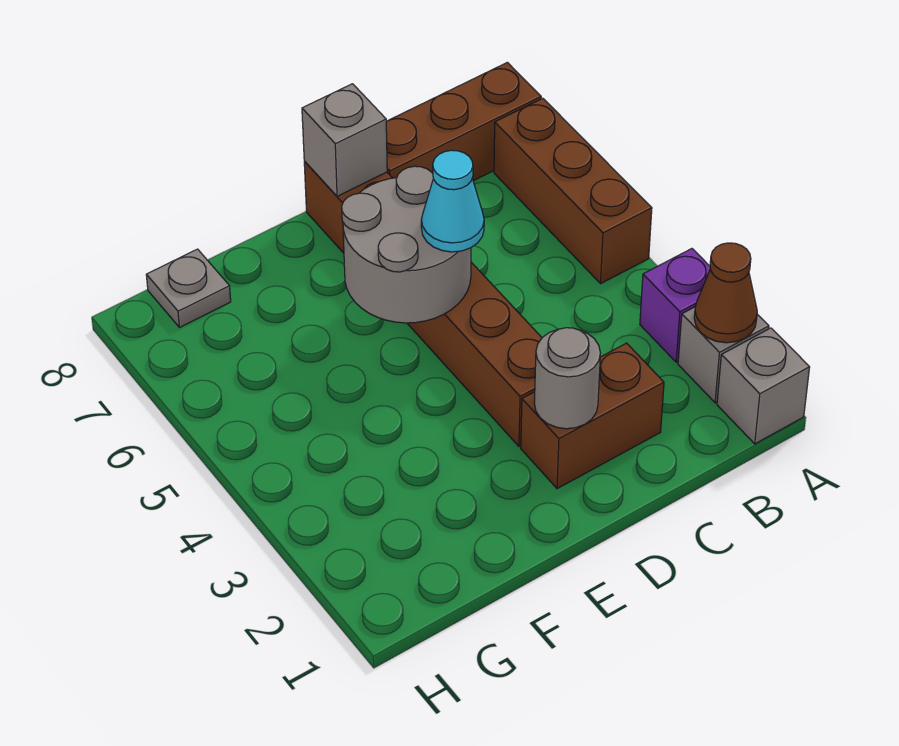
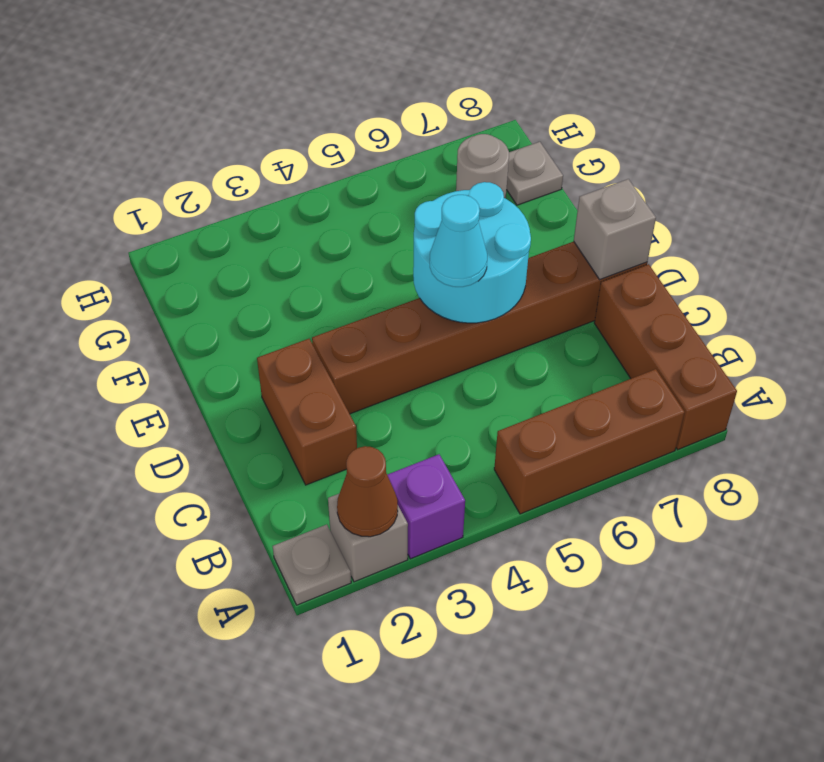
grey brick A1 level 1 -> grey plate A1 level 1
grey round brick D2 level 2 -> grey round brick G7 level 1
grey round brick D5:E6 level 2 -> cyan round brick D5:E6 level 2

